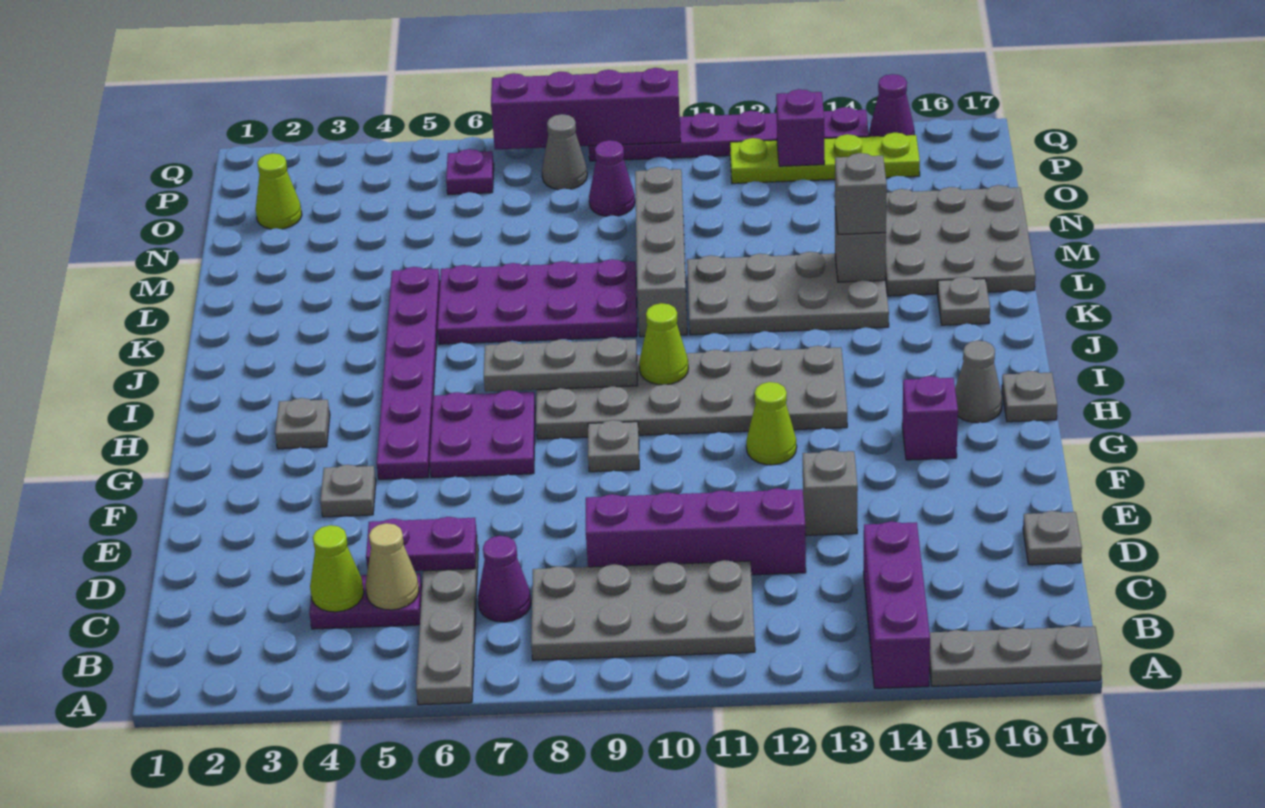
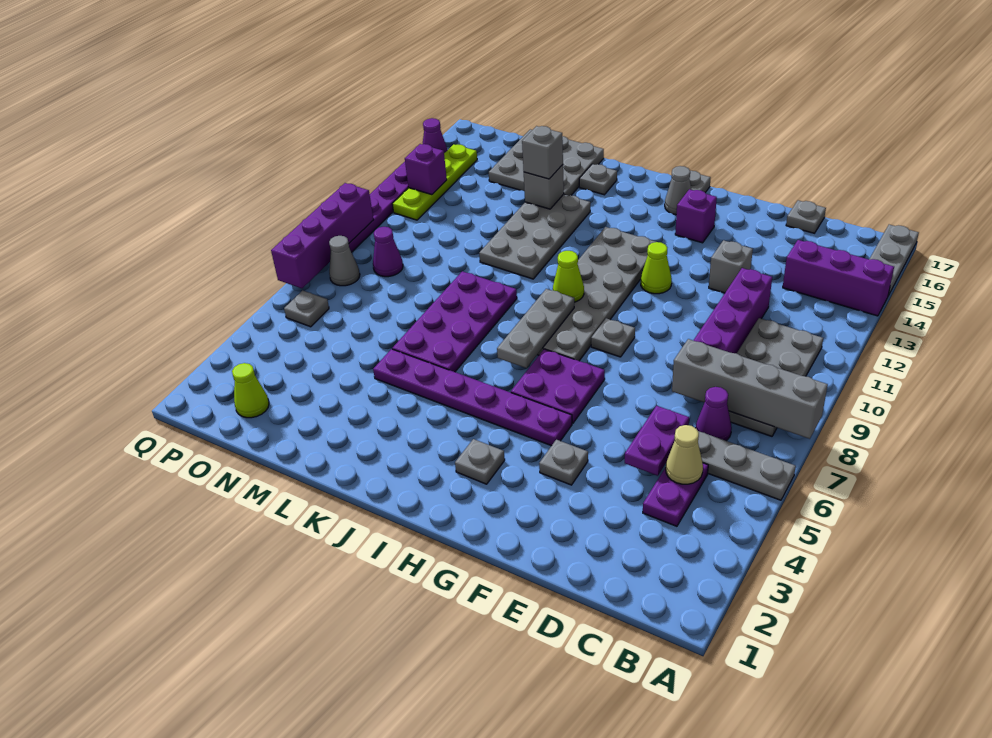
lime cone C4 level 2 -> none
grey brick K10:N10 level 1 -> grey brick A8:D8 level 2
purple plate P6 level 1 -> grey plate P6 level 1

